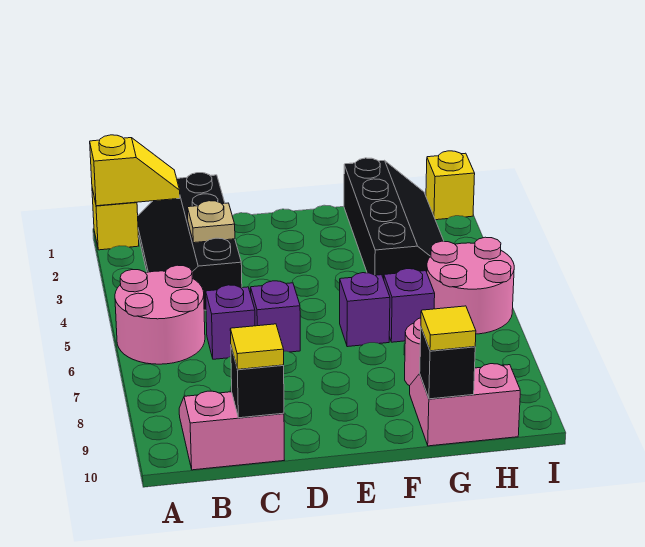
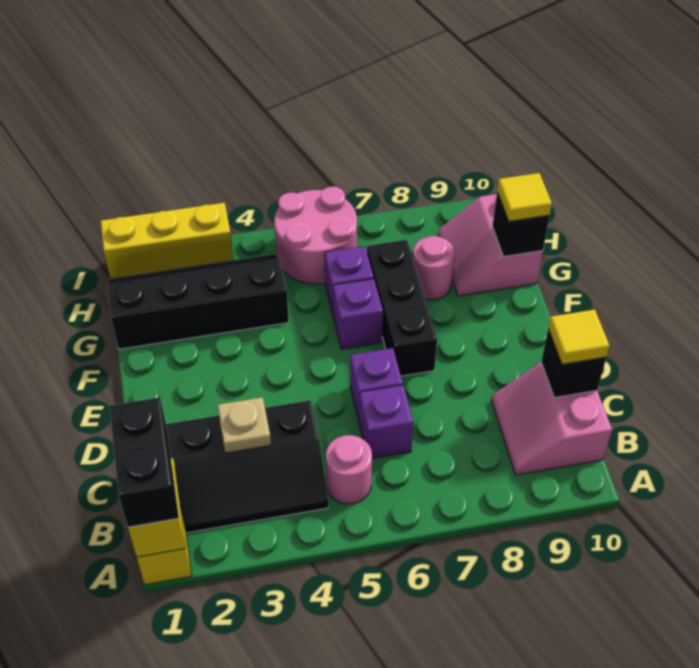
none -> black brick A1:B1 level 3
pink round brick A5:B6 level 1 -> pink round brick B5 level 1
none -> black brick E7:G7 level 1
yellow brick I1 level 1 -> yellow brick I1:I3 level 1

